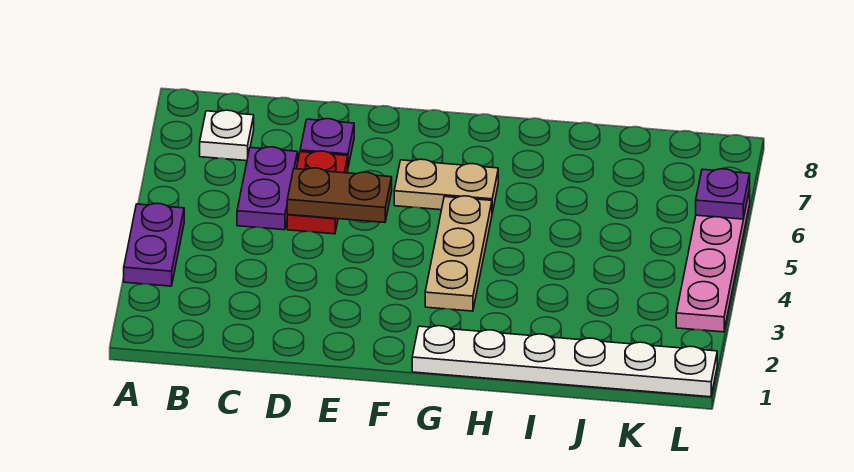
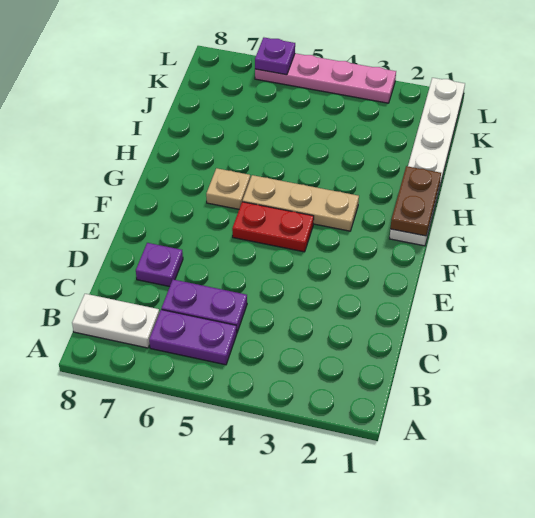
purple plate A3:A4 level 1 -> purple plate B5:B6 level 1
white plate B7 level 1 -> white plate B7:B8 level 1
red plate D5:D6 level 1 -> red plate F4:F5 level 1
brown plate D5:E5 level 2 -> brown plate G1:H1 level 2
tan plate F6:G6 level 1 -> tan plate G6 level 1

